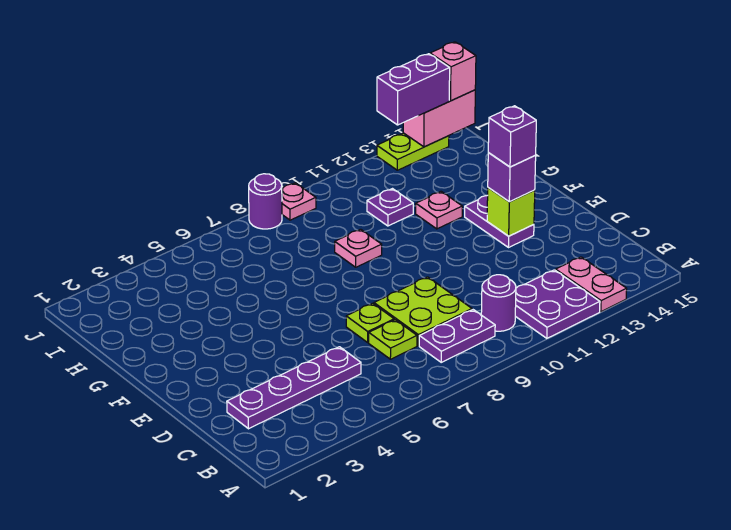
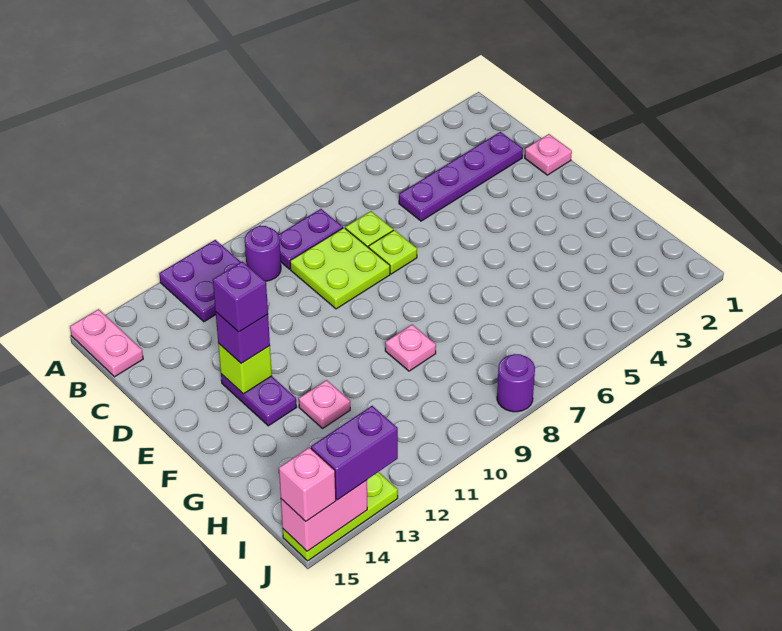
pink plate A13:B13 level 1 -> pink plate A15:B15 level 1
purple plate H11 level 1 -> none
pink plate J9 level 1 -> pink plate D1 level 1
lime plate J13:J14 level 1 -> lime plate J13:J15 level 1

